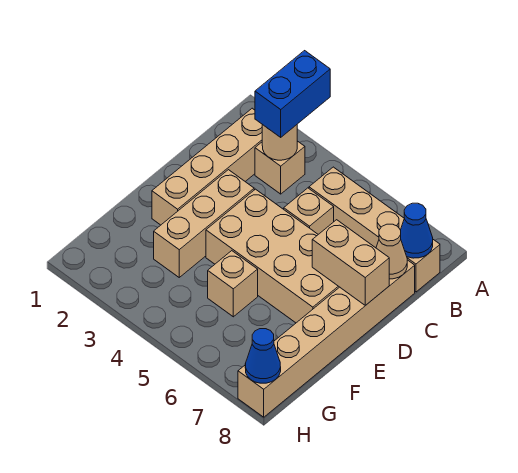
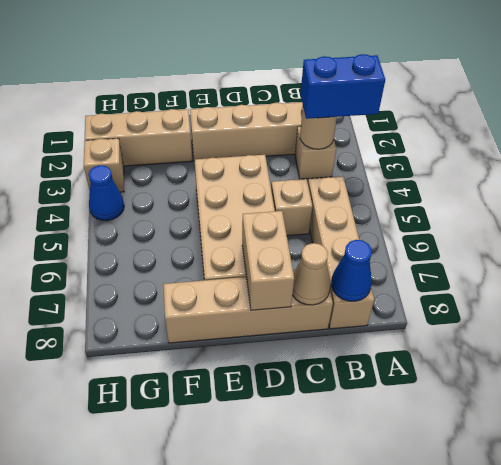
tan brick C8:H8 level 1 -> tan brick C8:F8 level 1
tan brick D3:F3 level 1 -> tan brick F2:H2 level 1
tan brick F5 level 1 -> tan brick H3 level 1
blue cone H8 level 2 -> blue cone H4 level 1

